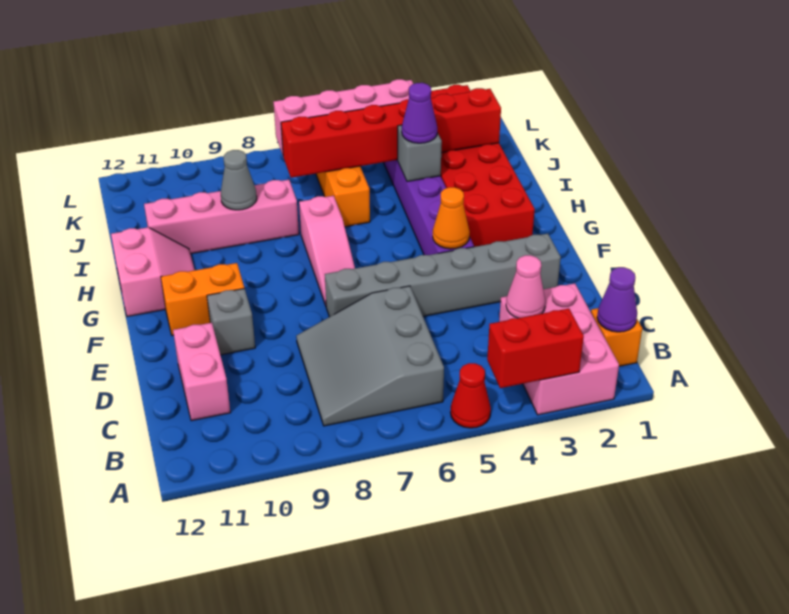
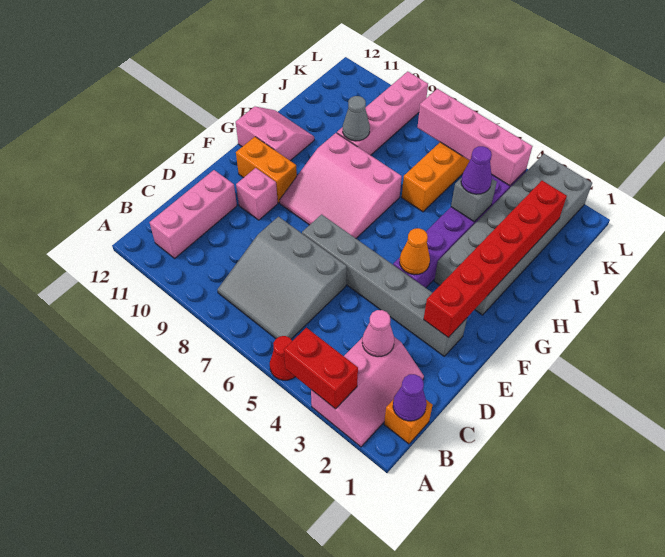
pink brick A2:C3 level 1 -> pink slope A2:C3 level 1 top 3
grey slope B6:D8 level 1 top 6 -> grey slope B6:D8 level 1 top D
pink brick C11:D11 level 1 -> pink brick B11:D11 level 1
grey brick E10 level 1 -> pink brick E10 level 1
pink slope F7:H7 level 1 top H -> pink slope F7:H9 level 1 top H
red brick G2:L3 level 1 -> grey brick G2:L3 level 1
pink slope G11:H12 level 1 top 12 -> pink slope G11:H12 level 1 top G
pink brick I8:I11 level 1 -> pink brick I9:L9 level 1
red brick J2:J7 level 2 -> red brick E2:J2 level 2

